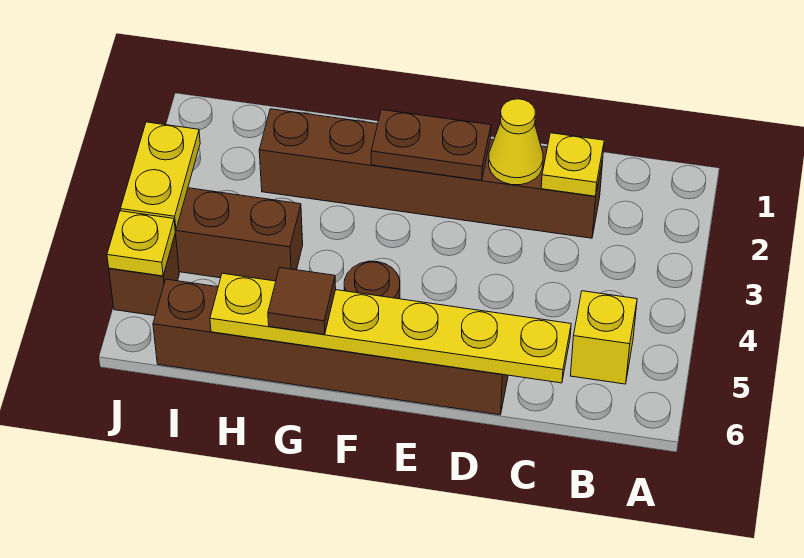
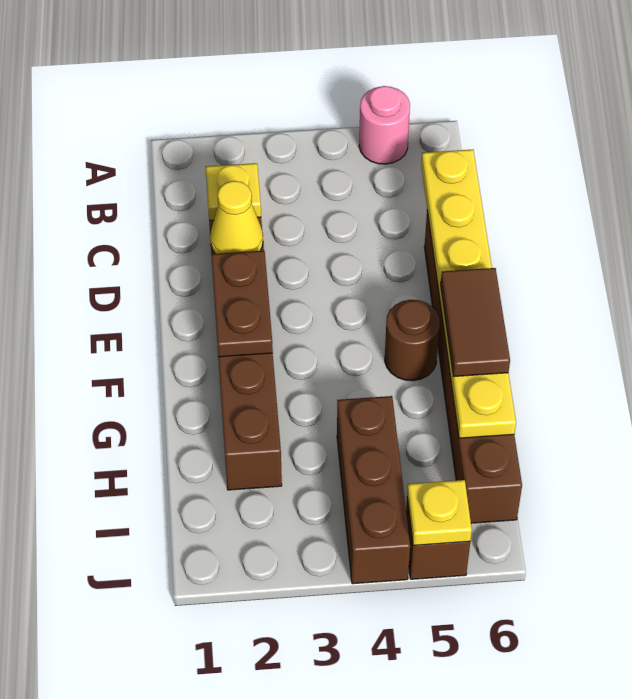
none -> pink round brick A5 level 1
yellow brick B5 level 1 -> none
brown tile G6 level 3 -> brown tile F6:G6 level 3
yellow plate J3:J4 level 2 -> none

